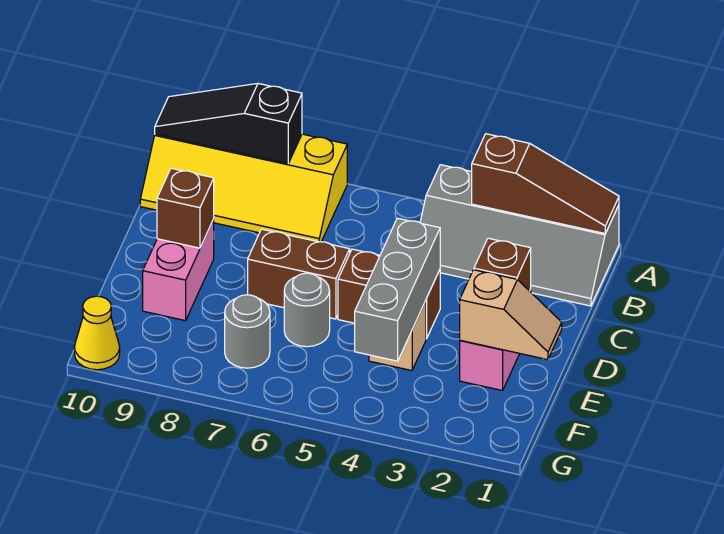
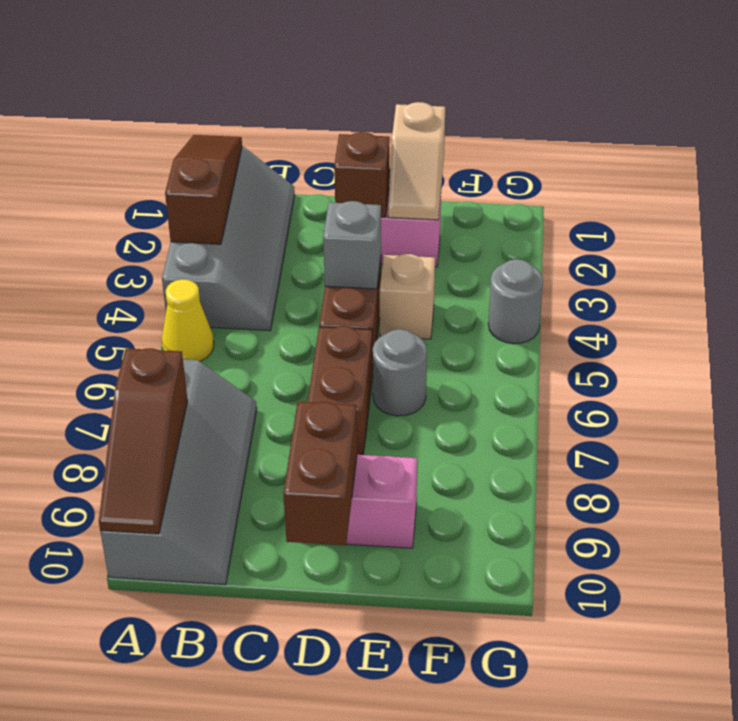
yellow slope A7:B10 level 1 top A -> grey slope A7:B10 level 1 top A
black slope A8:A10 level 2 top 8 -> brown slope A8:A10 level 2 top 8
grey brick D4:F4 level 2 -> grey brick D4 level 2
brown brick D9 level 2 -> brown brick D9:D10 level 2
tan slope E1:E2 level 2 top 2 -> tan slope E1:E2 level 2 top 1
grey round brick F7 level 1 -> grey round brick G4 level 1
yellow cone G10 level 1 -> yellow cone A5 level 1

